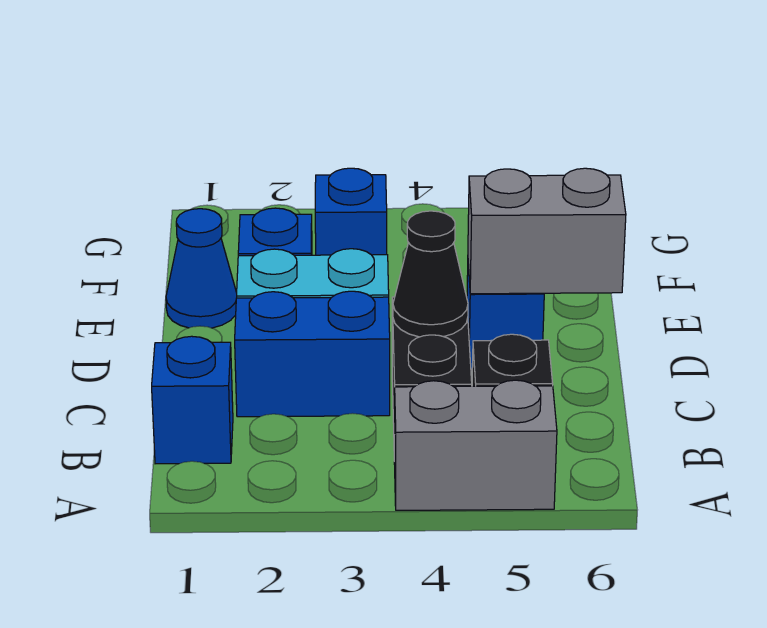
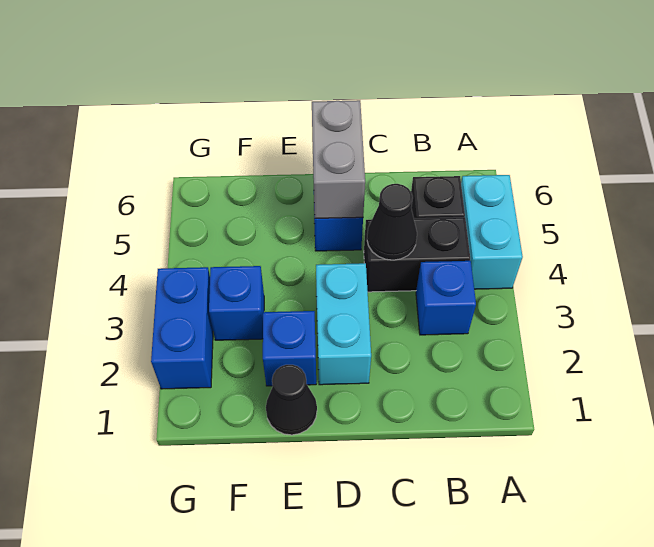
grey brick A4:A5 level 1 -> cyan brick A4:A5 level 1
blue brick B1 level 1 -> blue brick B3 level 1
blue brick C2:C3 level 1 -> blue brick G2:G3 level 1
blue cone E1 level 1 -> black cone E1 level 1

